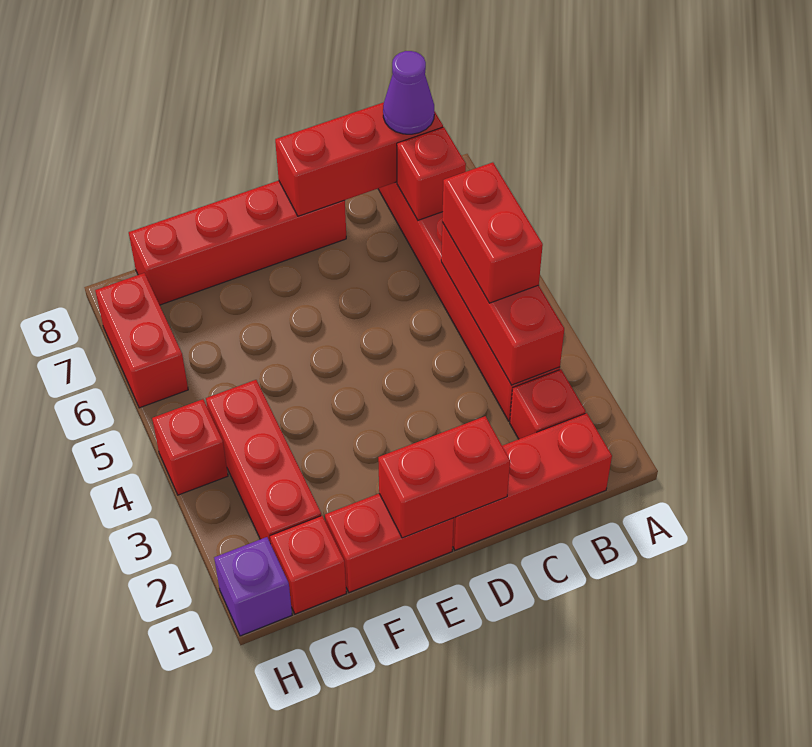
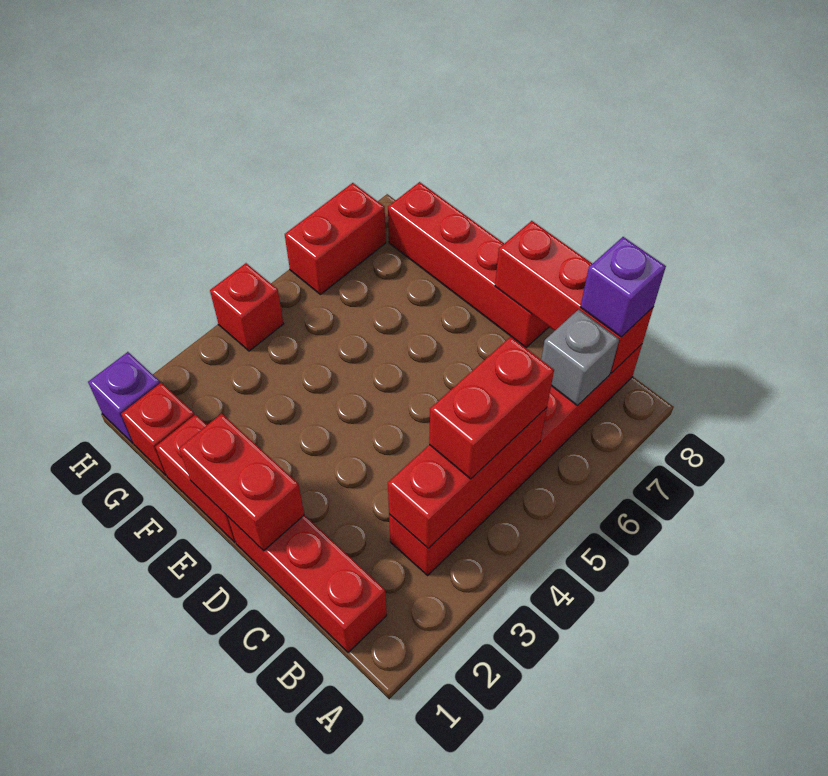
red brick B2 level 1 -> none
red brick B7 level 2 -> grey brick B7 level 2
purple cone B8 level 3 -> purple brick B8 level 3
red brick G2:G4 level 1 -> none

